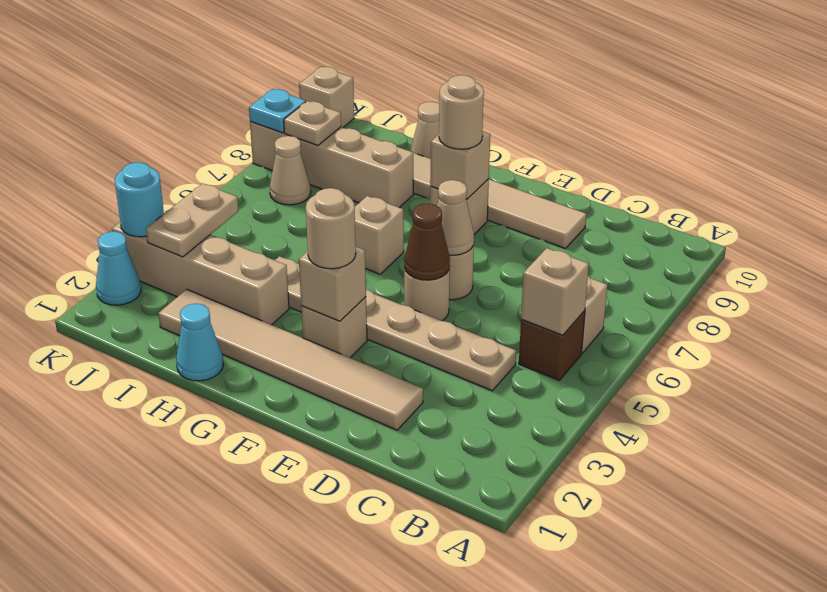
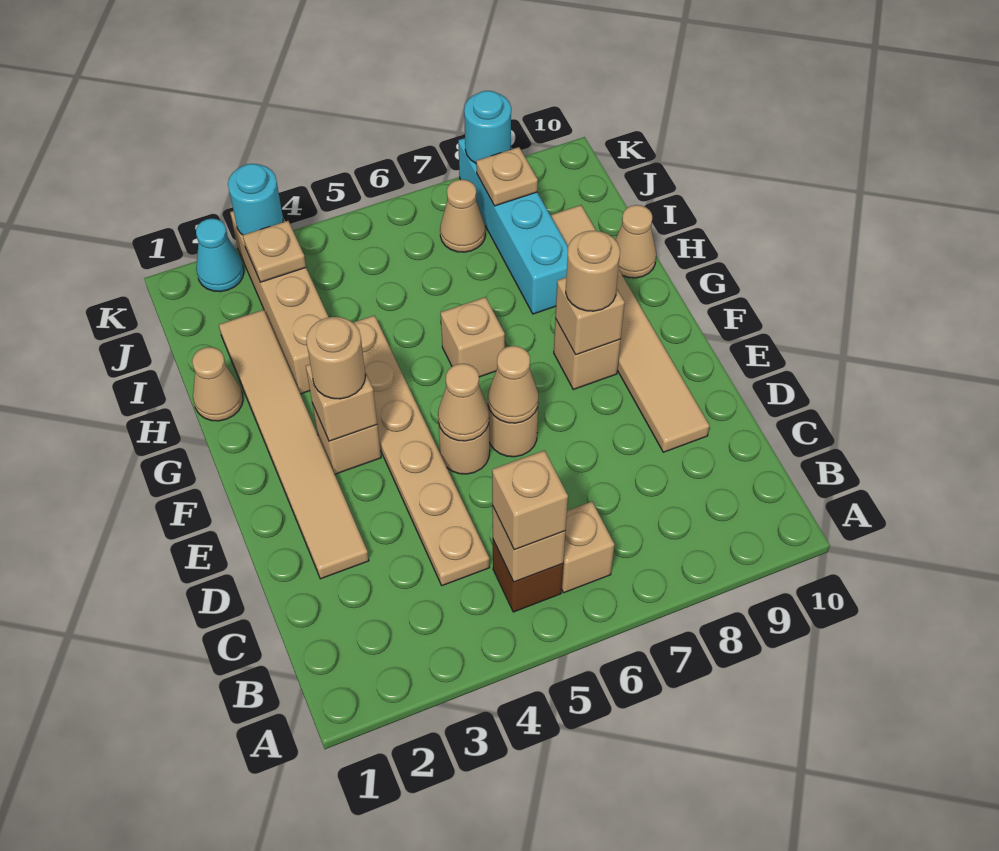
brown cone E5 level 2 -> tan cone E5 level 2
cyan cone H1 level 1 -> tan cone H1 level 1
tan brick H8:K8 level 1 -> cyan brick H8:K8 level 1
tan plate J3:J4 level 2 -> tan plate J3 level 2
cyan plate K8 level 2 -> cyan round brick K8 level 2
tan brick K10 level 1 -> tan brick B5 level 3

